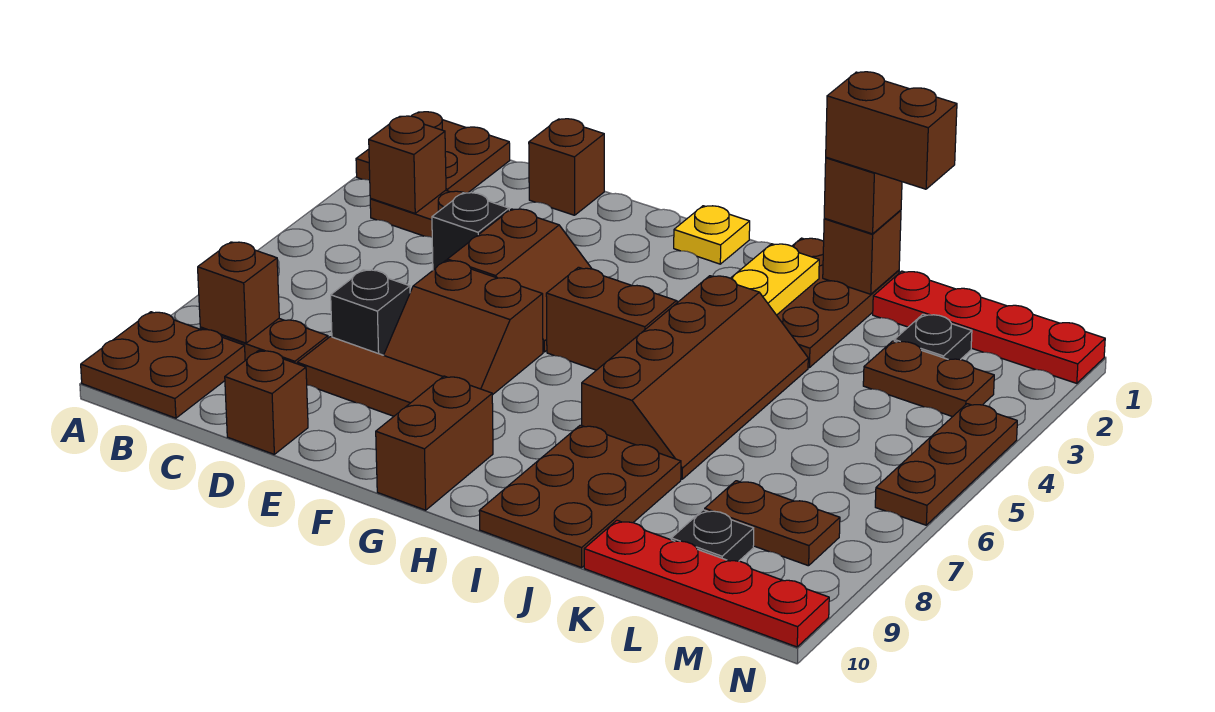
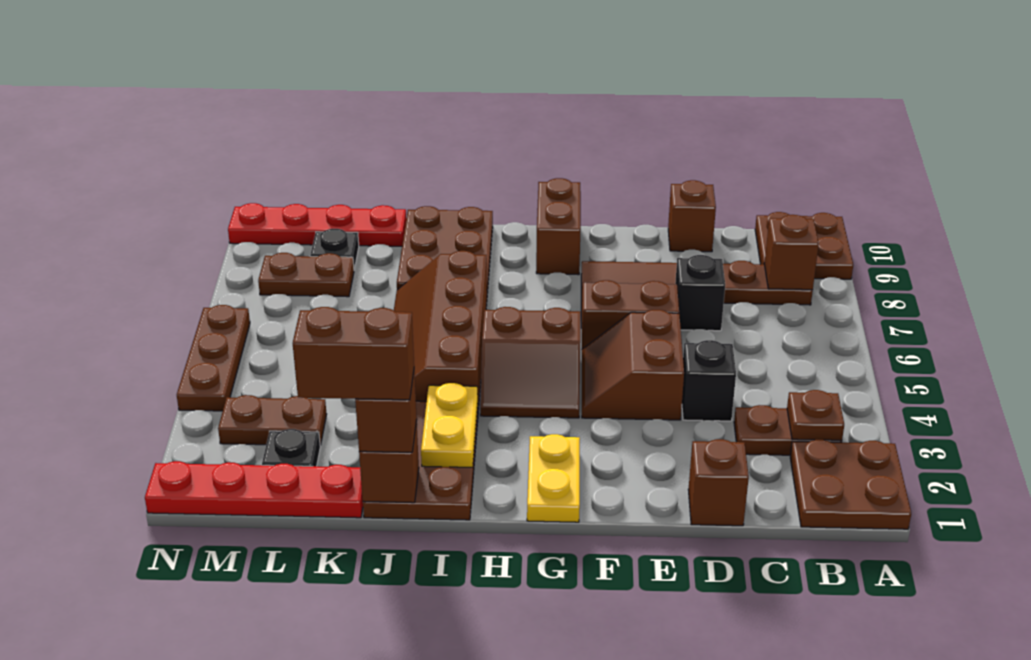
brown brick B3 level 2 -> brown plate B3 level 2
yellow plate G1 level 1 -> yellow plate G1:G2 level 1

